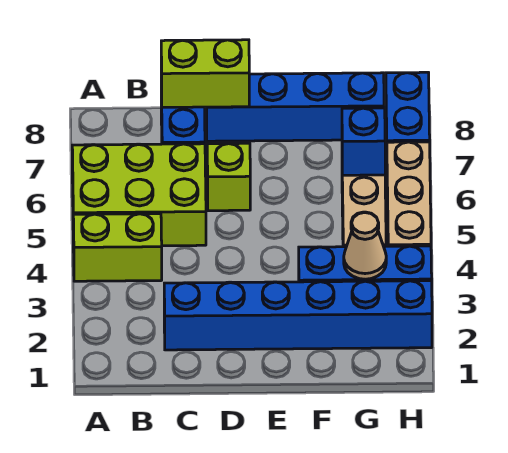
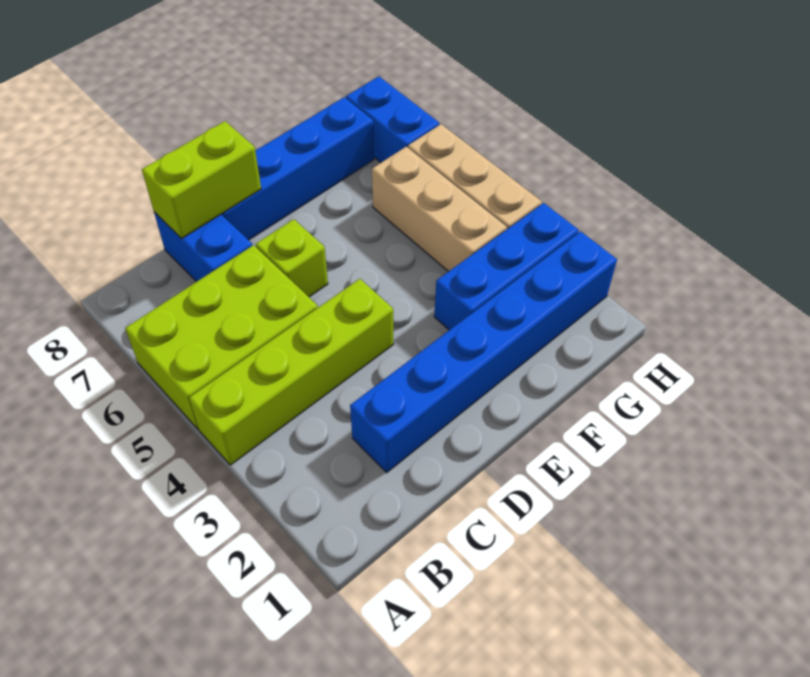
lime brick A4:B4 level 1 -> lime brick A4:D4 level 1
tan cone G3 level 2 -> none
blue brick G6 level 2 -> none

